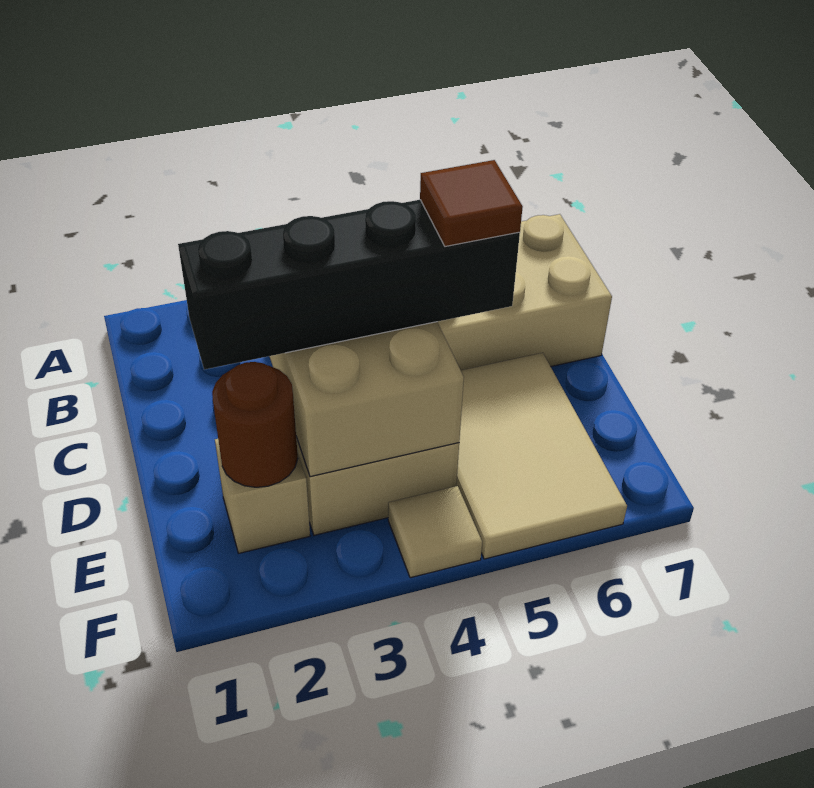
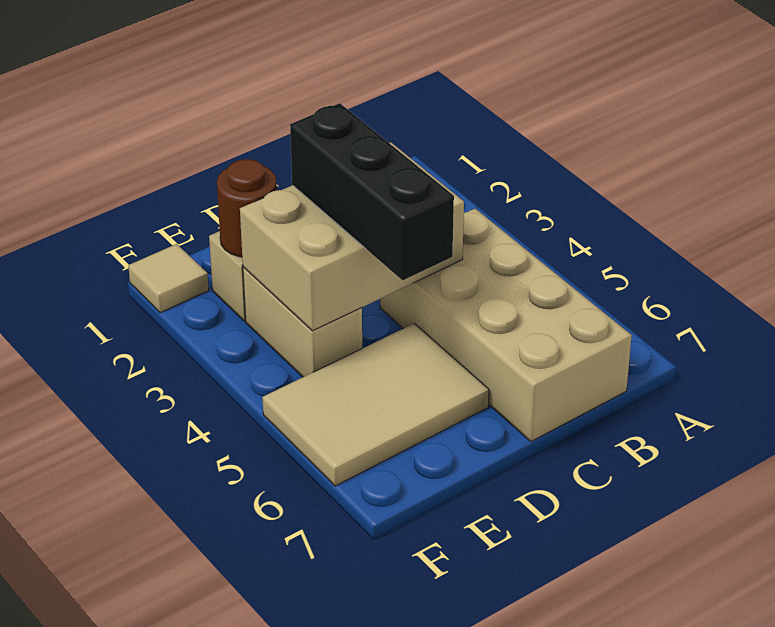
black brick D2:D5 level 3 -> black brick D3:D5 level 3
brown tile D5 level 4 -> none
tan tile F4 level 1 -> tan tile F1 level 1

